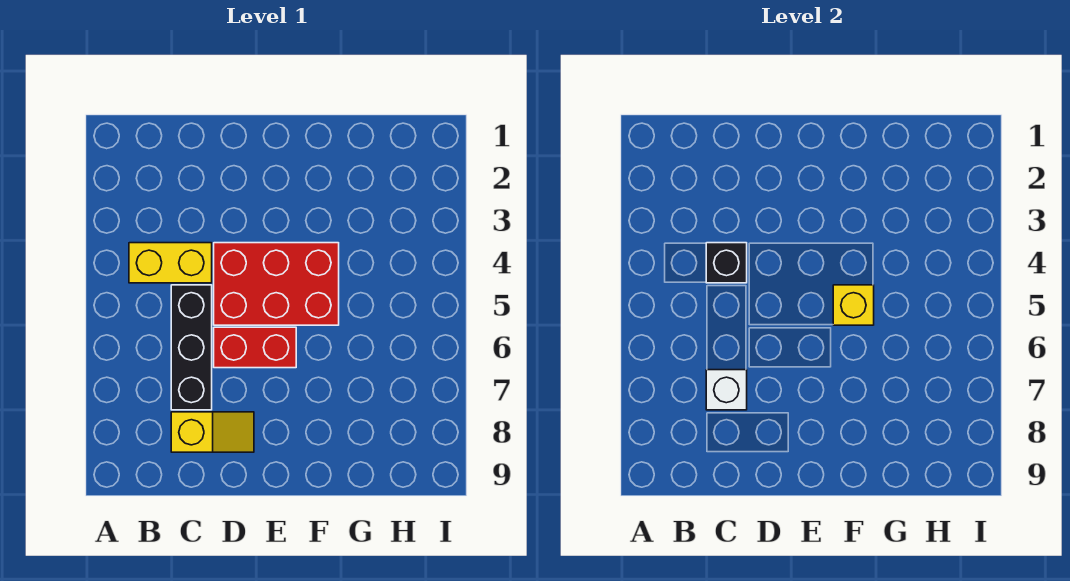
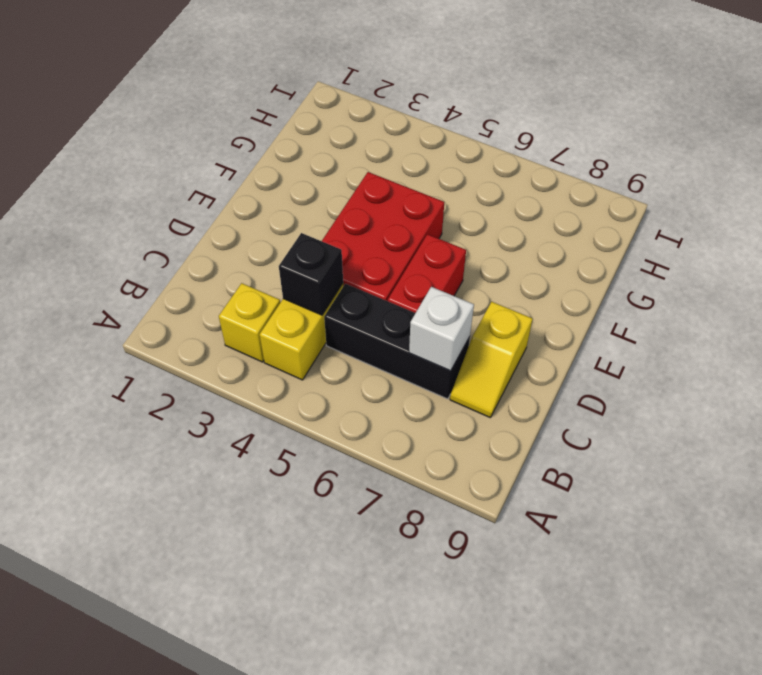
yellow slope C8:D8 level 1 top C -> yellow slope C8:D8 level 1 top D
yellow brick F5 level 2 -> yellow brick B3 level 1

